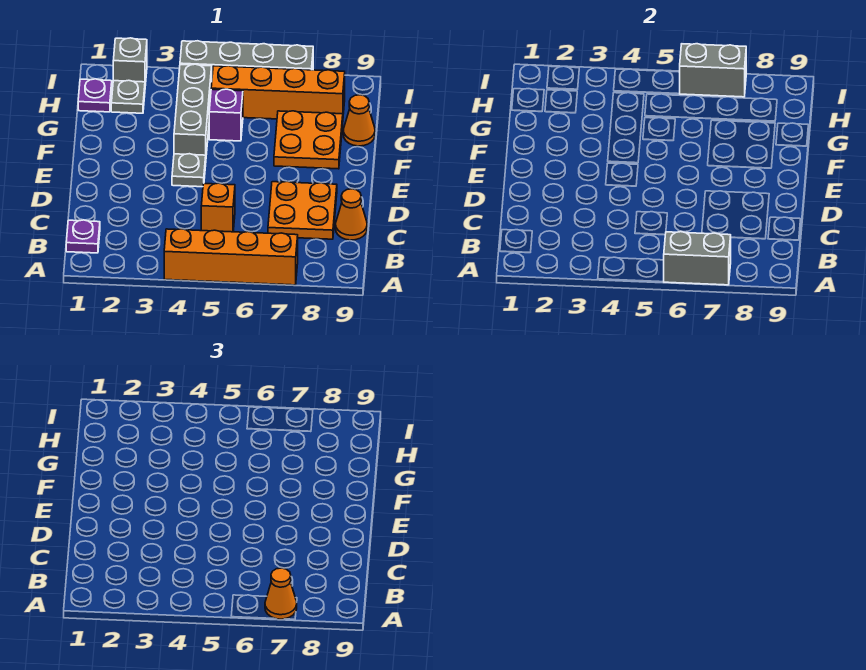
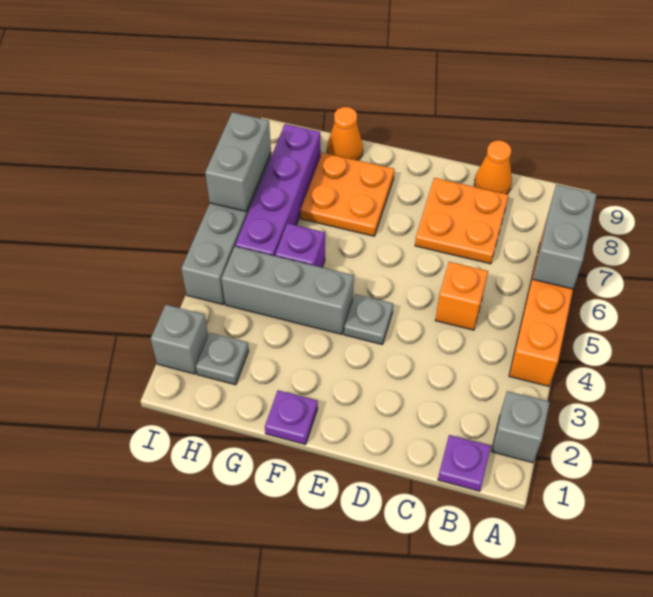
none -> grey brick A2 level 1
orange cone A7 level 3 -> none
purple plate H1 level 1 -> purple plate F1 level 1
orange brick H5:H8 level 1 -> purple brick H5:H8 level 1

